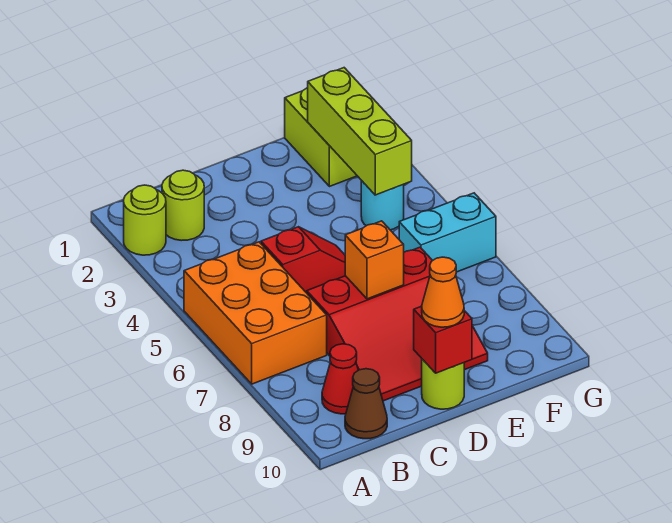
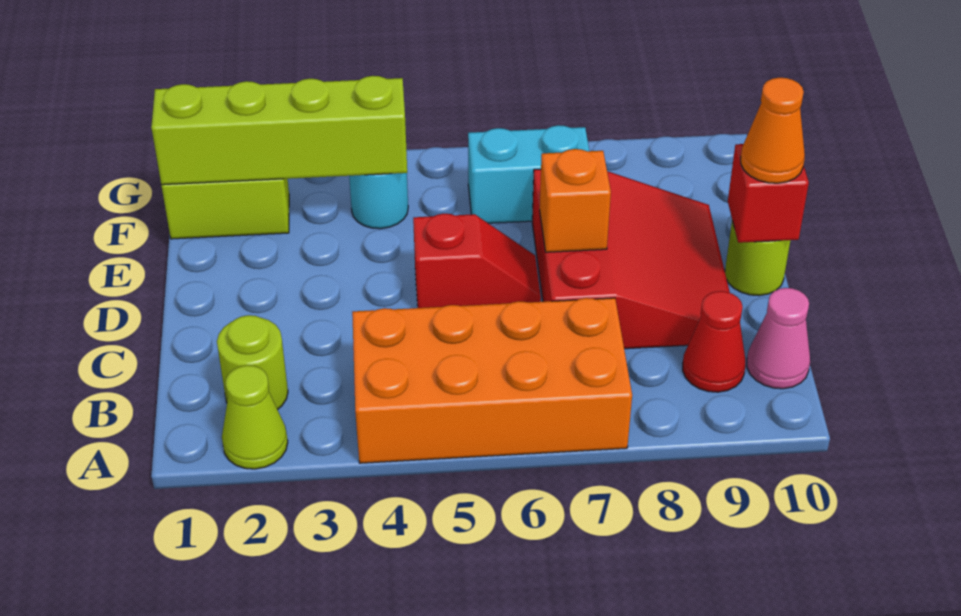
lime round brick A2 level 1 -> lime cone A2 level 1
orange brick A5:B7 level 1 -> orange brick A4:B7 level 1
brown cone B10 level 1 -> pink cone B10 level 1
red slope C5:D5 level 1 top C -> red slope D5:D6 level 1 top 5
lime brick F2:F4 level 2 -> lime brick F1:F4 level 2
cyan brick F6:G6 level 1 -> cyan brick F6:F7 level 1

